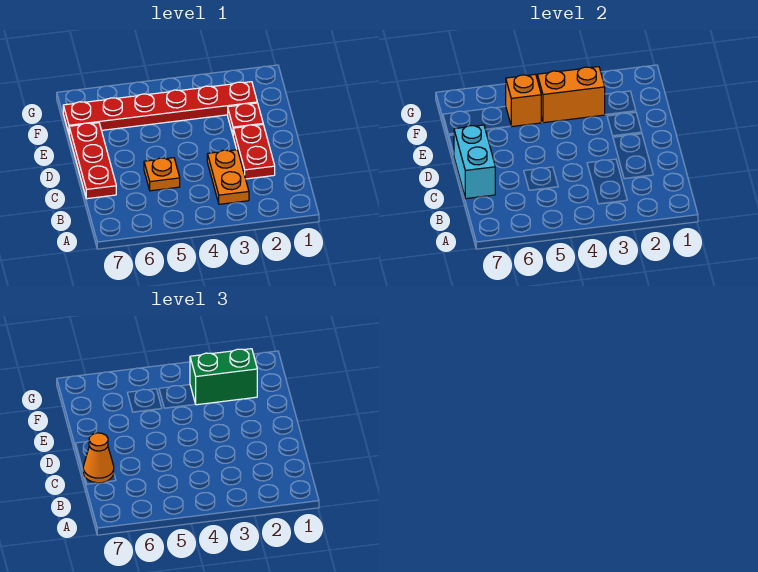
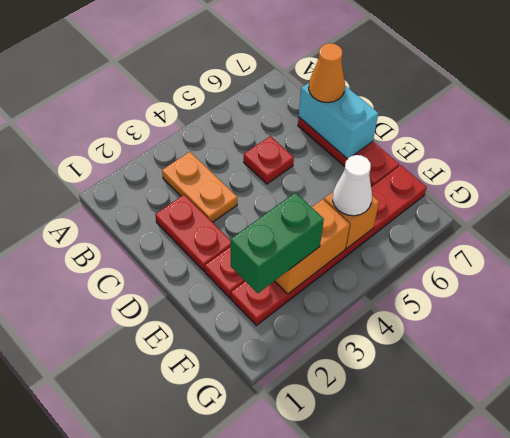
orange plate C5 level 1 -> red plate C5 level 1
none -> white cone F5 level 3

